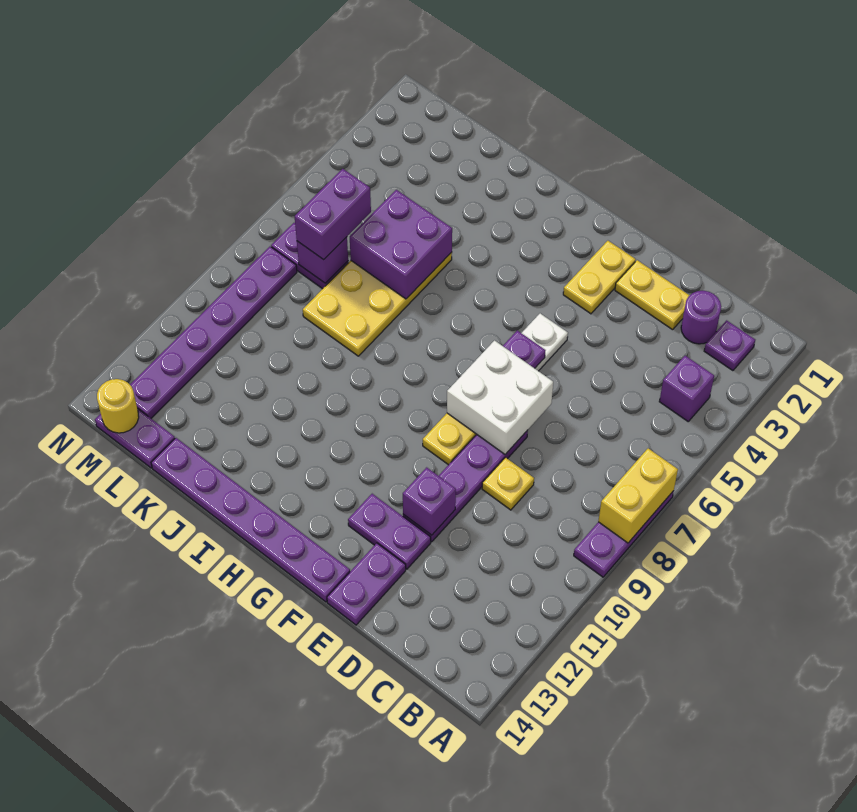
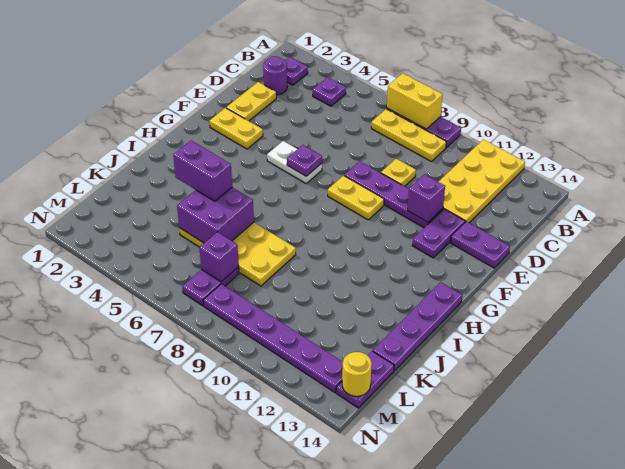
none -> yellow plate A11:D12 level 1
purple brick B4 level 1 -> purple plate B4 level 1
none -> yellow plate B7:B9 level 1
white brick E7:F8 level 2 -> none
purple plate F14:K14 level 1 -> purple plate H14:K14 level 1
purple brick L6:L7 level 3 -> purple brick J4:J5 level 3

